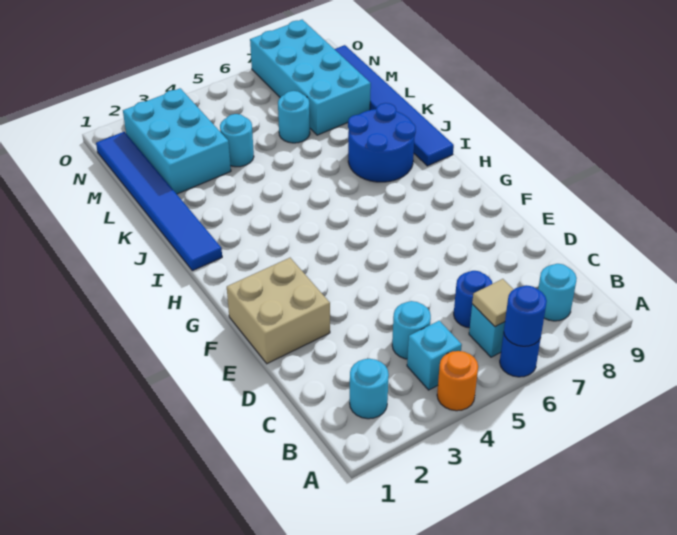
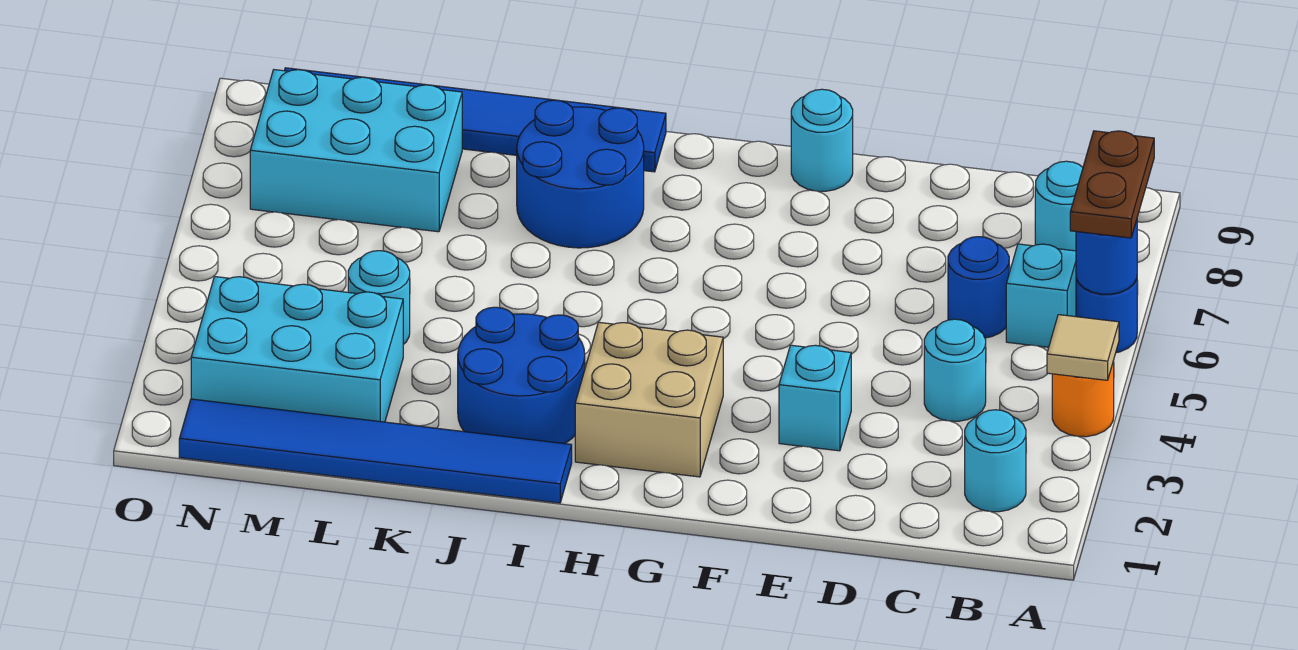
none -> brown plate A6:A7 level 3
cyan brick B4 level 1 -> cyan brick E3 level 1
tan tile B6 level 2 -> tan tile A4 level 2
tan brick E1:F2 level 1 -> tan brick G2:H3 level 1
none -> blue round brick I2:J3 level 1
cyan round brick L6 level 1 -> cyan round brick F9 level 1
cyan brick L7:O8 level 1 -> cyan brick L7:N8 level 1

